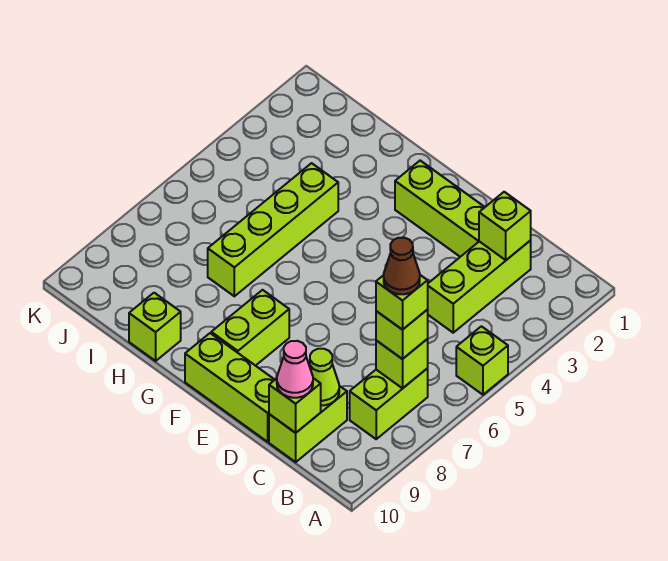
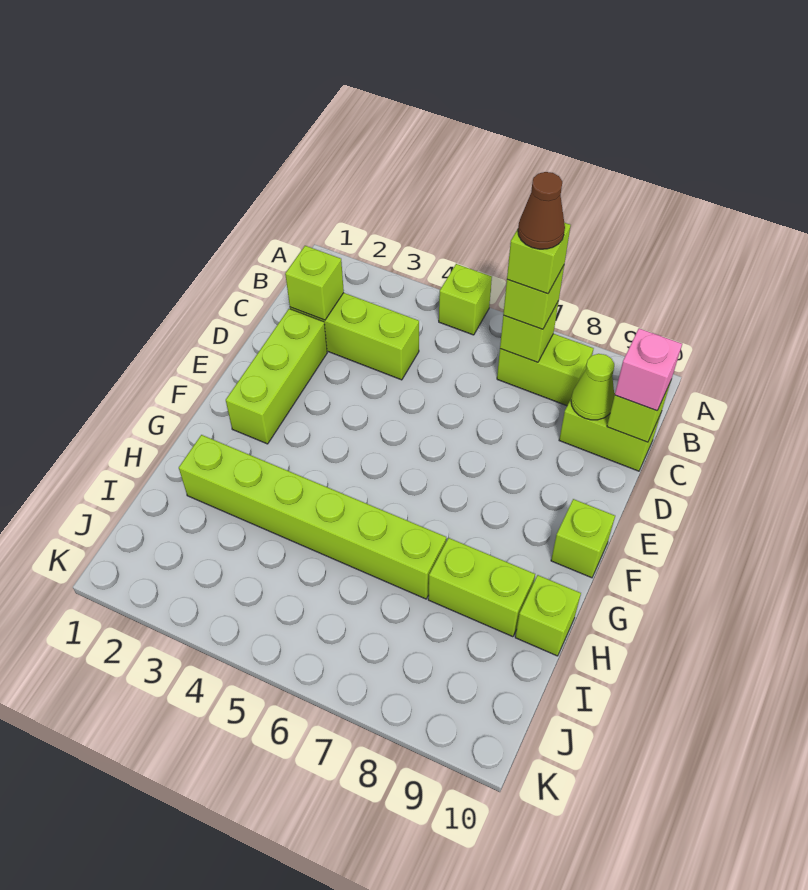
pink cone C10 level 3 -> pink brick C10 level 3
lime brick D10:F10 level 1 -> lime brick F10 level 1
lime brick F8:F9 level 1 -> lime brick H8:H9 level 1
lime brick H4:H7 level 1 -> lime brick H2:H7 level 1

